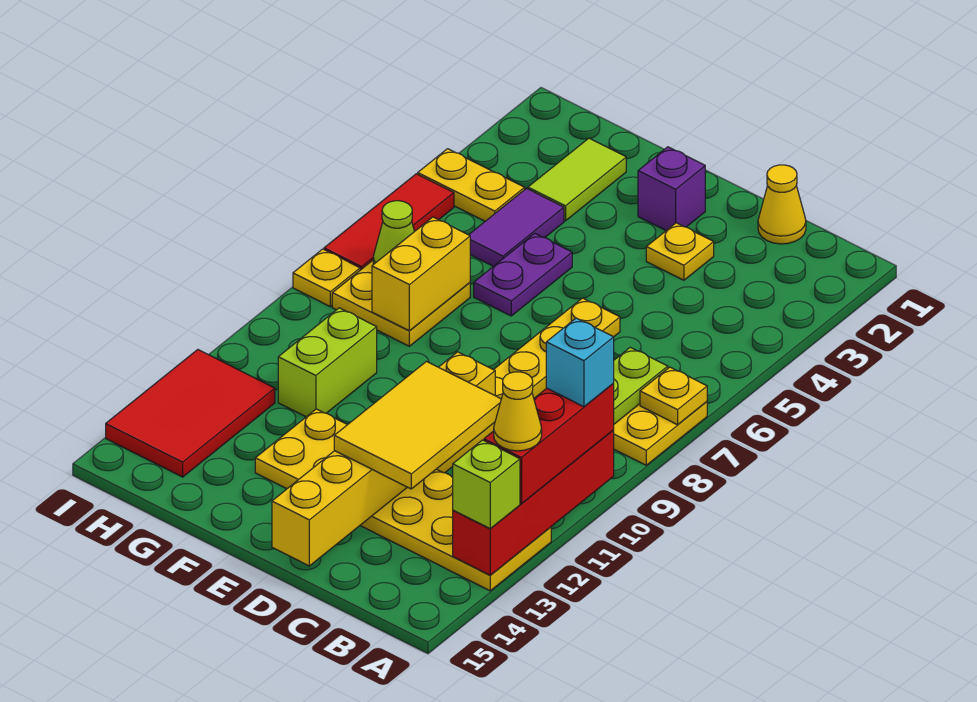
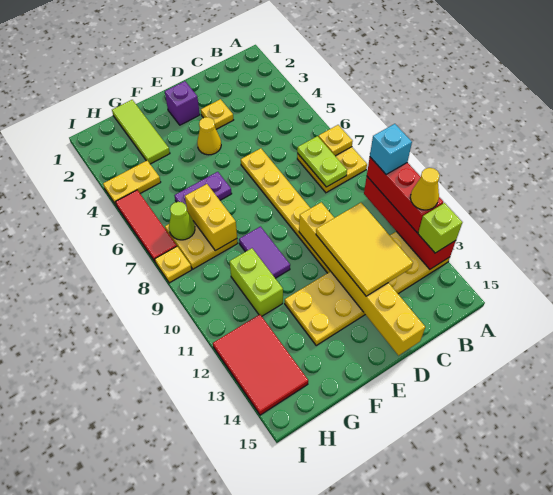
yellow cone C1 level 1 -> yellow cone E4 level 1
purple plate F5:F6 level 1 -> purple plate F6:G6 level 1
lime tile G2:G3 level 1 -> lime tile G1:G3 level 1
purple tile G4:G5 level 1 -> purple tile F9:F10 level 1

